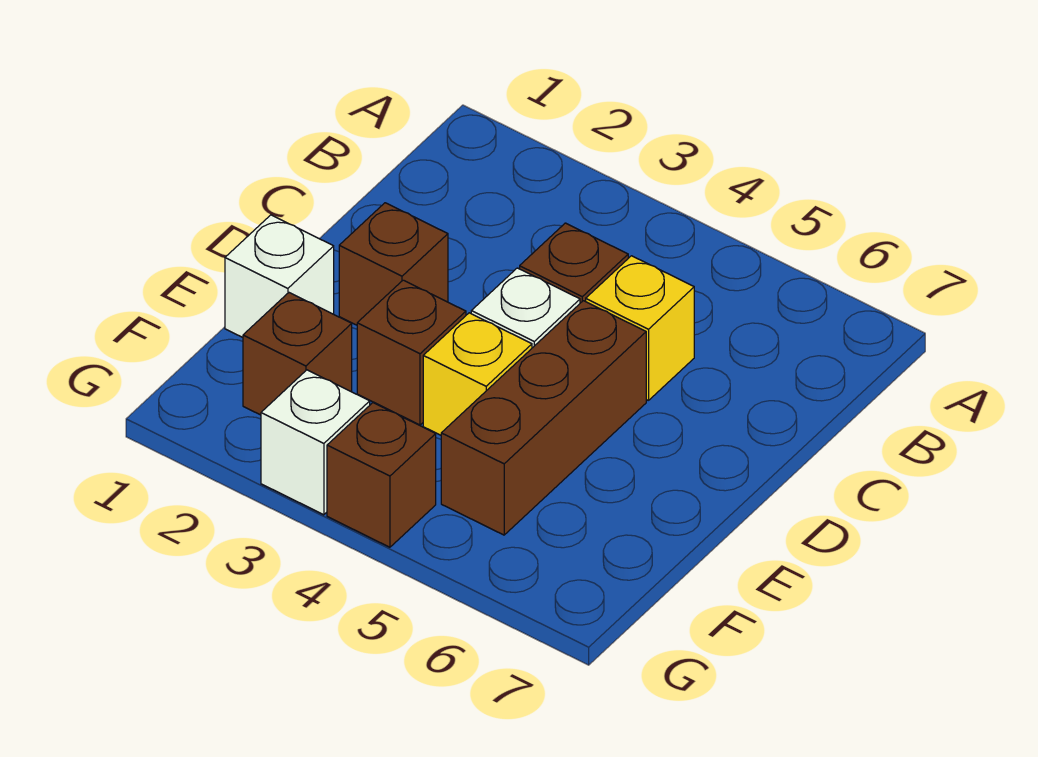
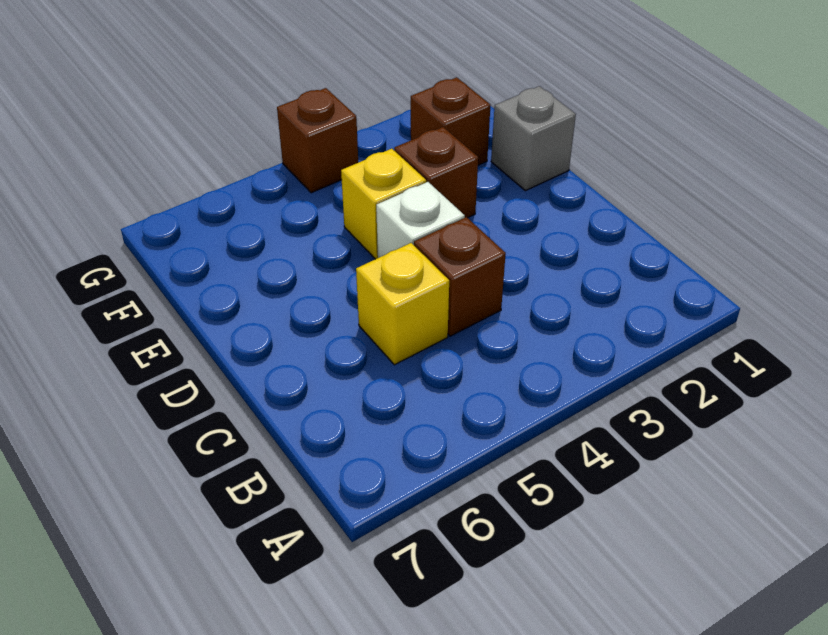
brown brick D2 level 1 -> none
brown brick D5:F5 level 1 -> none
white brick E1 level 1 -> grey brick E1 level 1
white brick G3 level 1 -> none

